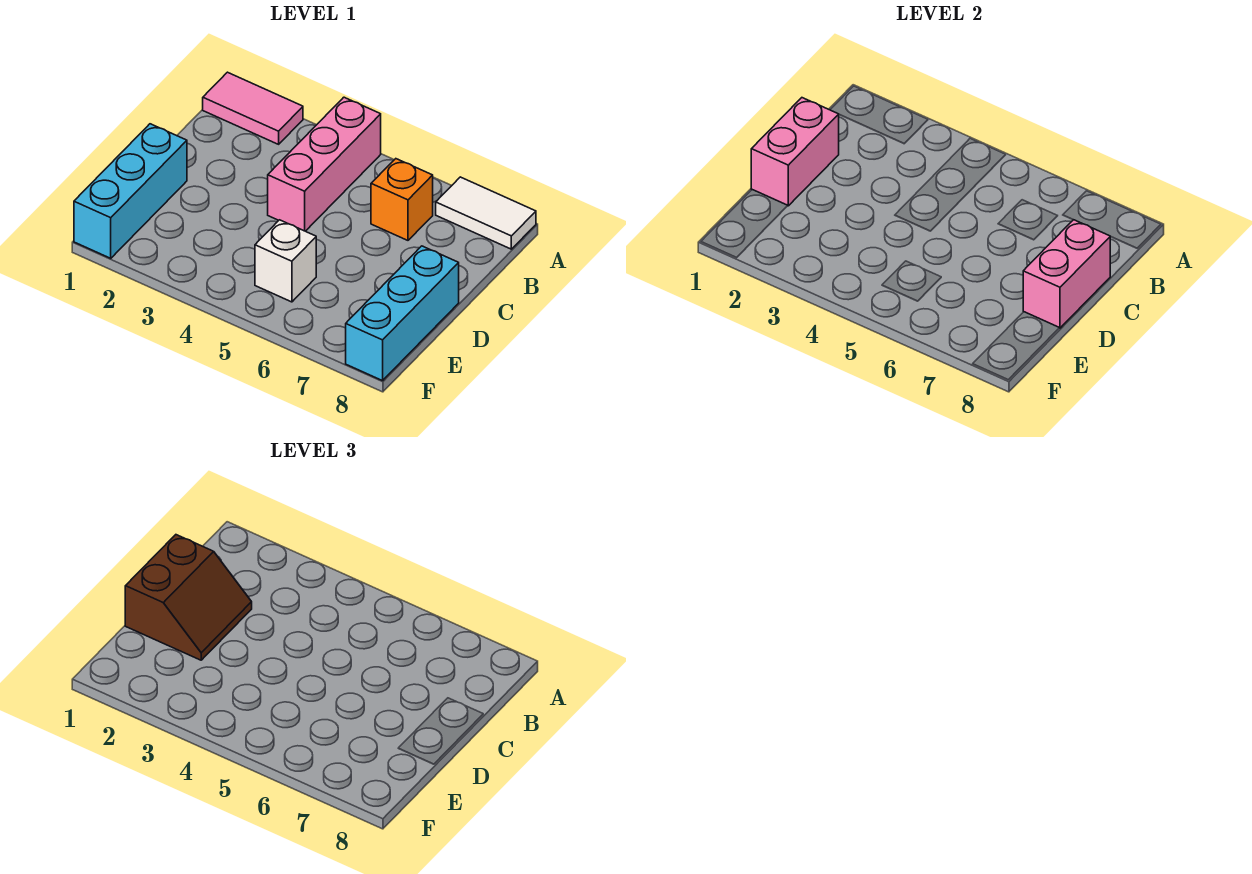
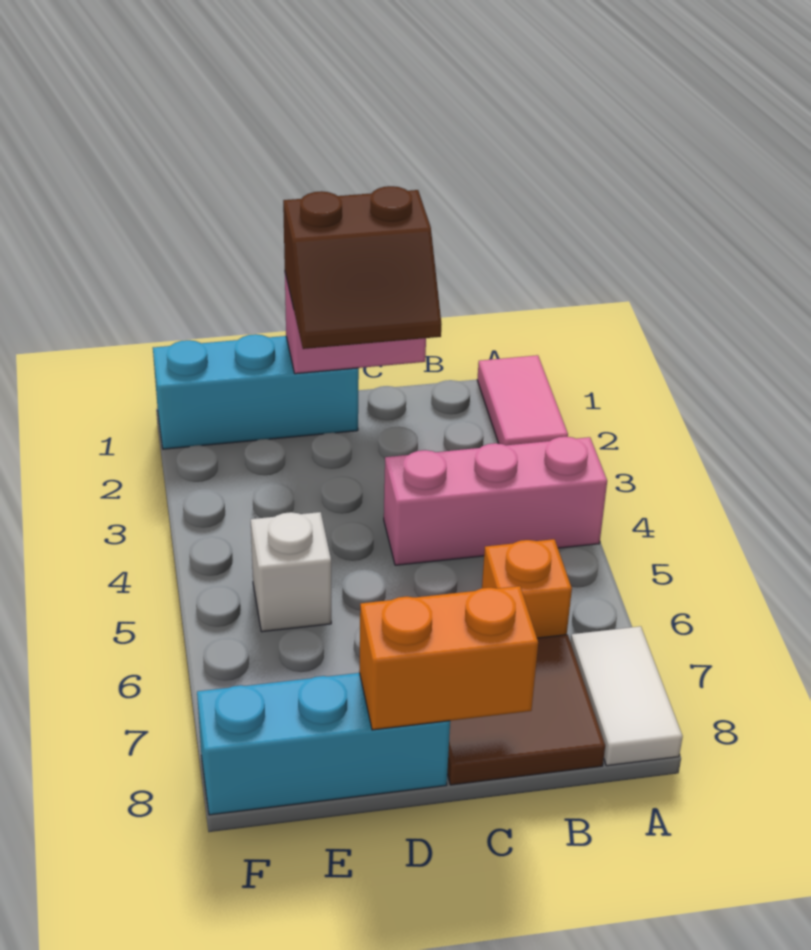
none -> brown tile B7:C8 level 1
pink brick C8:D8 level 2 -> orange brick C8:D8 level 2

